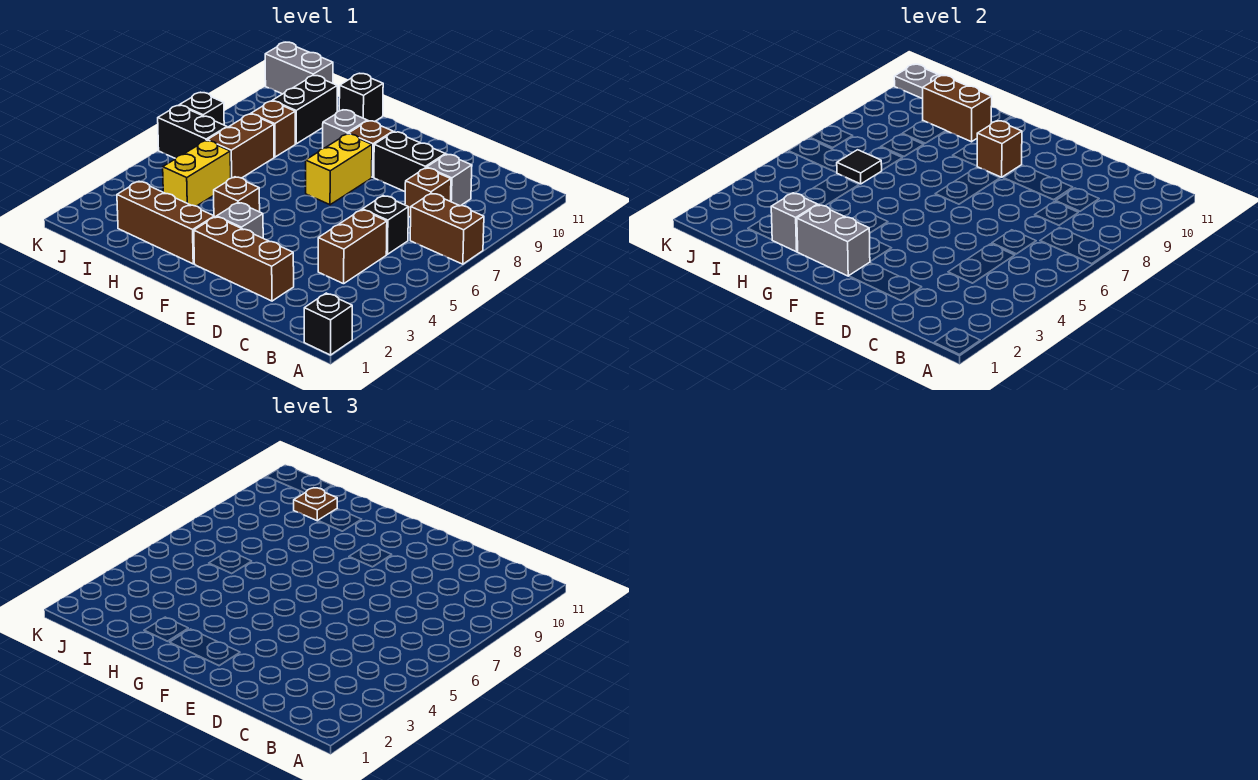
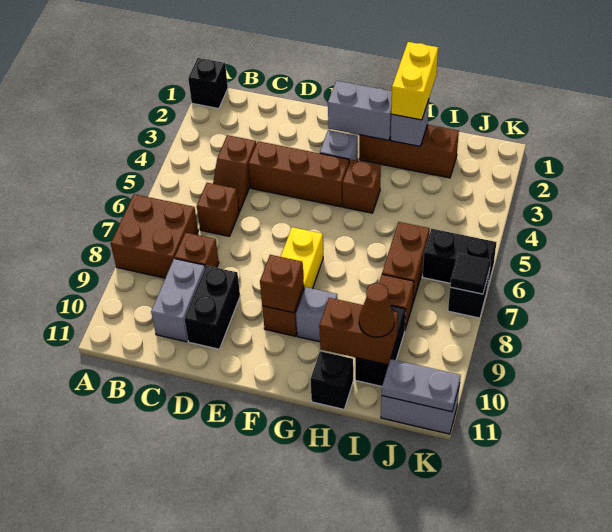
brown brick A7:B7 level 1 -> brown brick A7:B8 level 1
brown brick C4:C5 level 1 -> brown slope C4:C5 level 1 top 4
black brick C6 level 1 -> brown brick C6 level 1
grey brick C9 level 1 -> grey brick C9:C10 level 1
brown brick D2:F2 level 1 -> brown brick D4:F4 level 1
black brick D9:E9 level 1 -> black brick D9:D10 level 1
yellow brick I4:I5 level 1 -> yellow brick H1:H2 level 3
black tile I6 level 2 -> black tile K7 level 2
brown plate I10 level 3 -> brown cone I10 level 3

